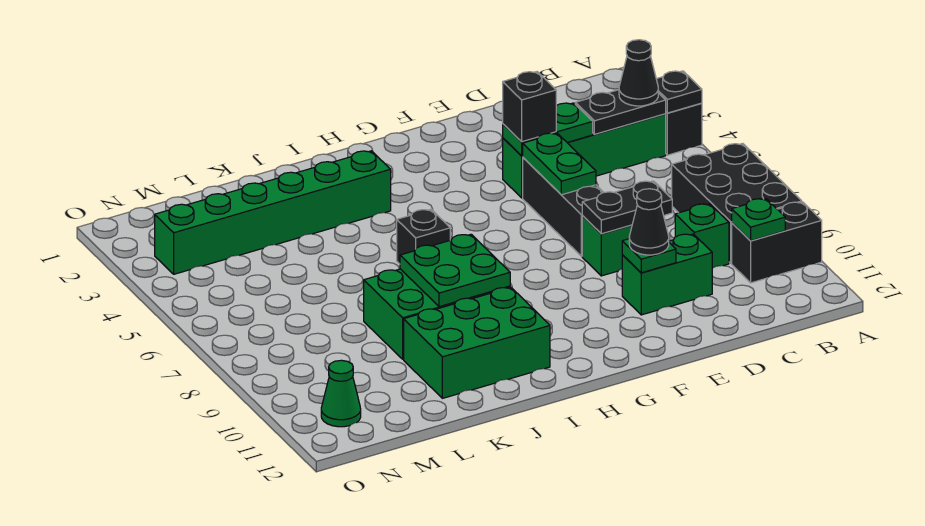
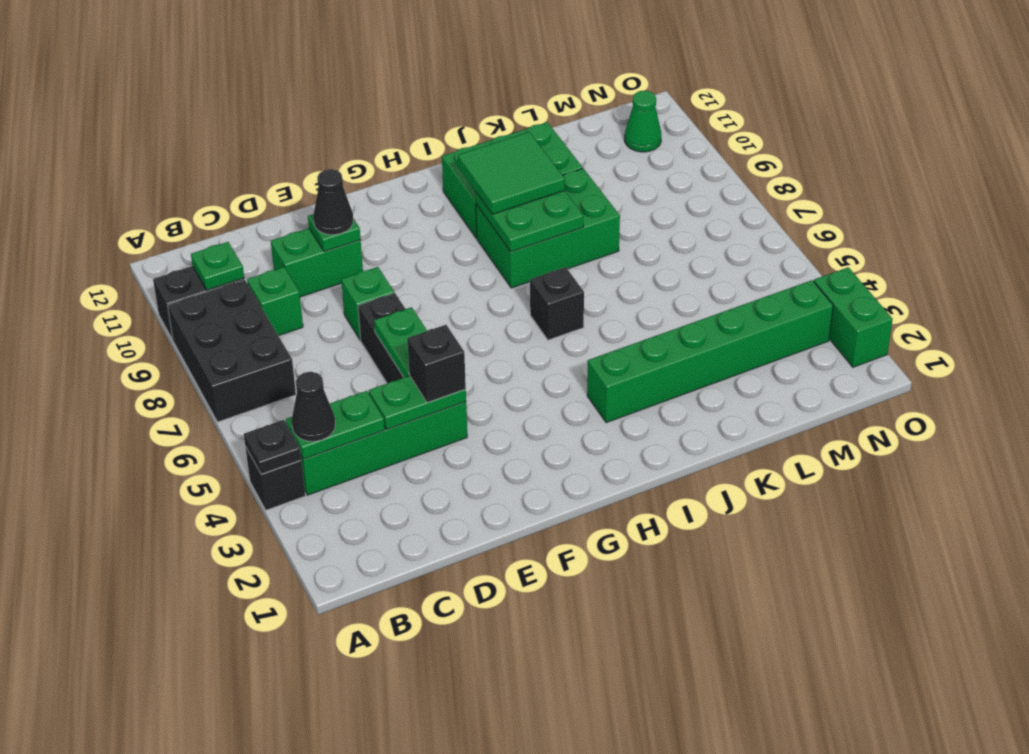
black plate B4:C4 level 2 -> green plate B4:C4 level 2
black plate D8:E8 level 2 -> none
none -> green tile I9:J10 level 3
none -> green brick O2:O3 level 1

